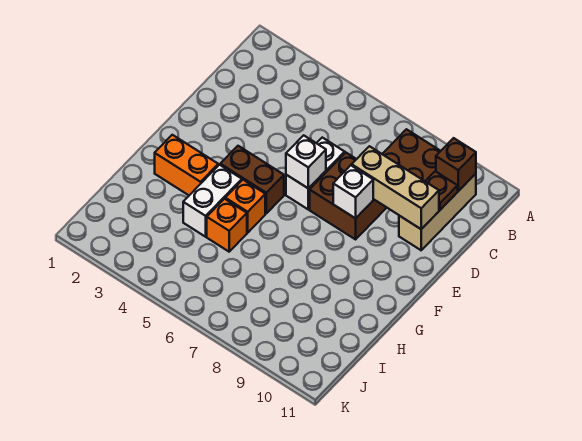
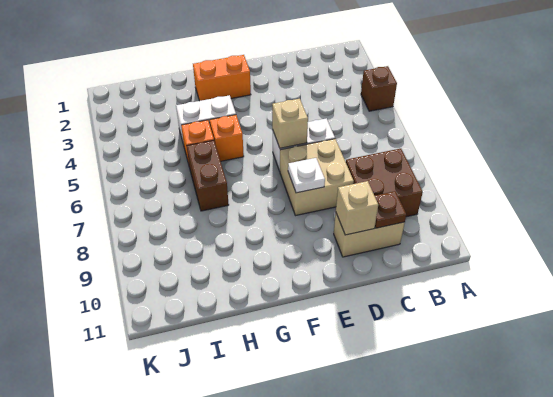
tan brick B10:D10 level 1 -> tan brick C10:D10 level 1
brown brick B10 level 2 -> brown brick A4 level 1
brown brick D7:E8 level 1 -> tan brick D7:E8 level 1
tan brick D8:D10 level 2 -> tan brick D10 level 2
white brick E6 level 2 -> tan brick E6 level 2
white brick E8 level 2 -> white plate E8 level 2
brown brick F4:F5 level 1 -> brown brick H6:H7 level 1
orange brick G2:G3 level 1 -> orange brick F2:G2 level 1

